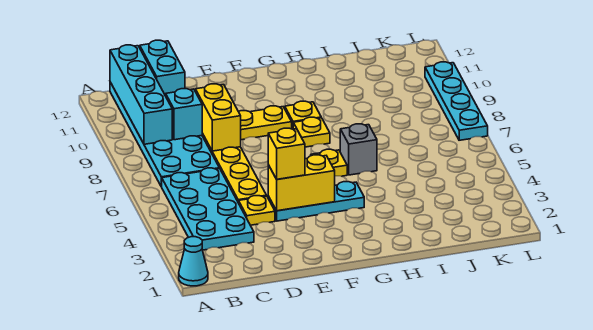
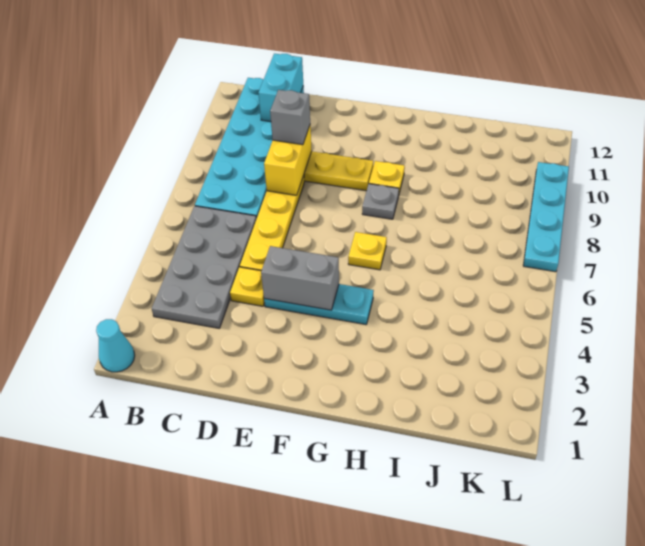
cyan plate B3:C6 level 1 -> grey plate B3:C6 level 1
cyan brick B9:B12 level 2 -> none
cyan brick C9 level 2 -> none
yellow brick E4:F4 level 2 -> grey brick E4:F4 level 2
yellow brick E4 level 3 -> none
yellow plate G8 level 1 -> grey plate G8 level 1
grey brick H6 level 1 -> grey brick D9 level 3

